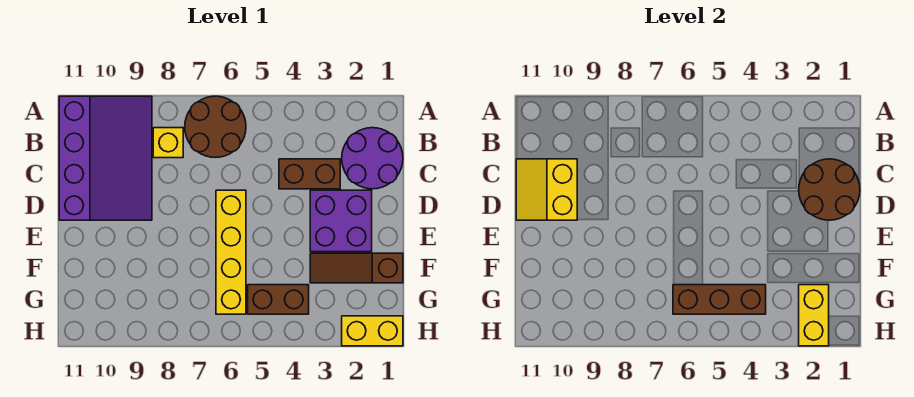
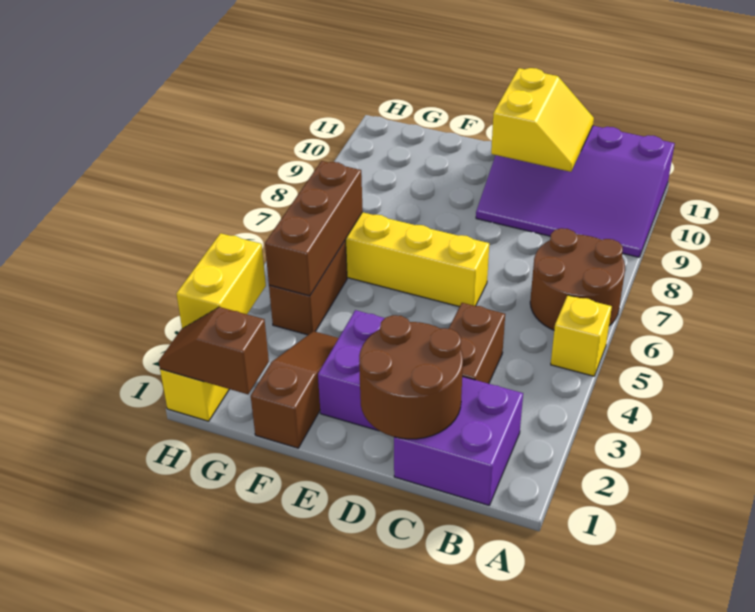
purple round brick B1:C2 level 1 -> purple brick B1:C2 level 1
yellow brick B8 level 1 -> yellow brick A5 level 1
yellow slope C10:D11 level 2 top 10 -> yellow slope C10:D11 level 2 top D
none -> brown slope G1:H1 level 2 top G
yellow brick G2:H2 level 2 -> yellow brick H2:H3 level 2

